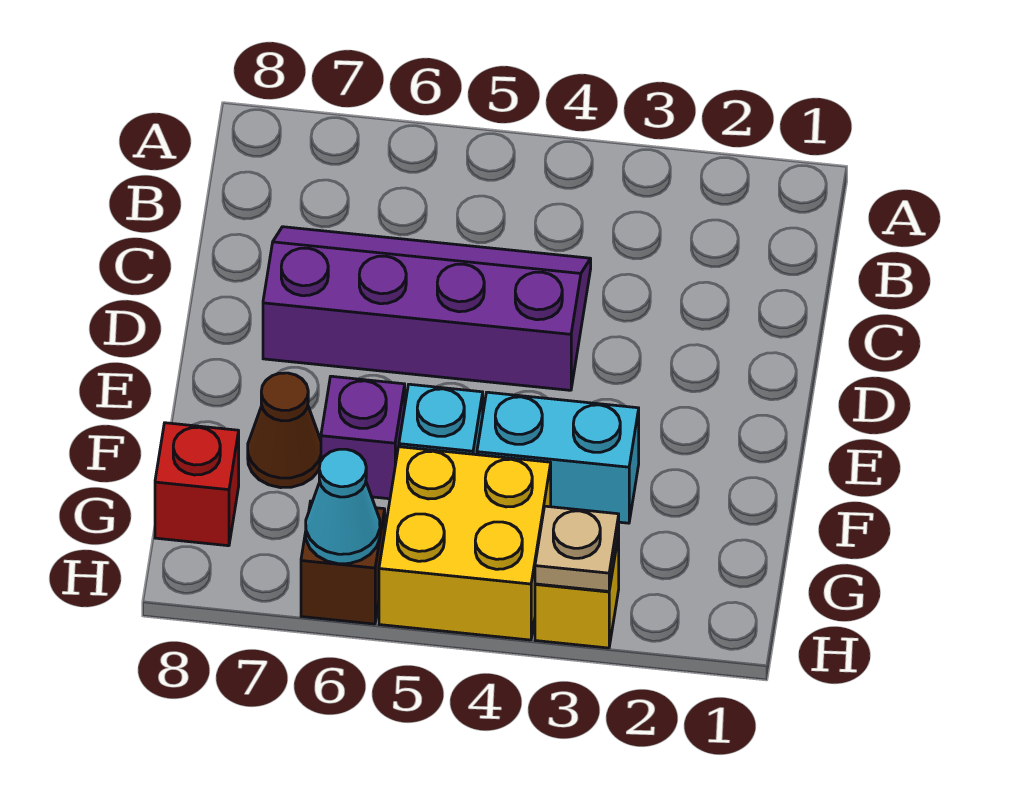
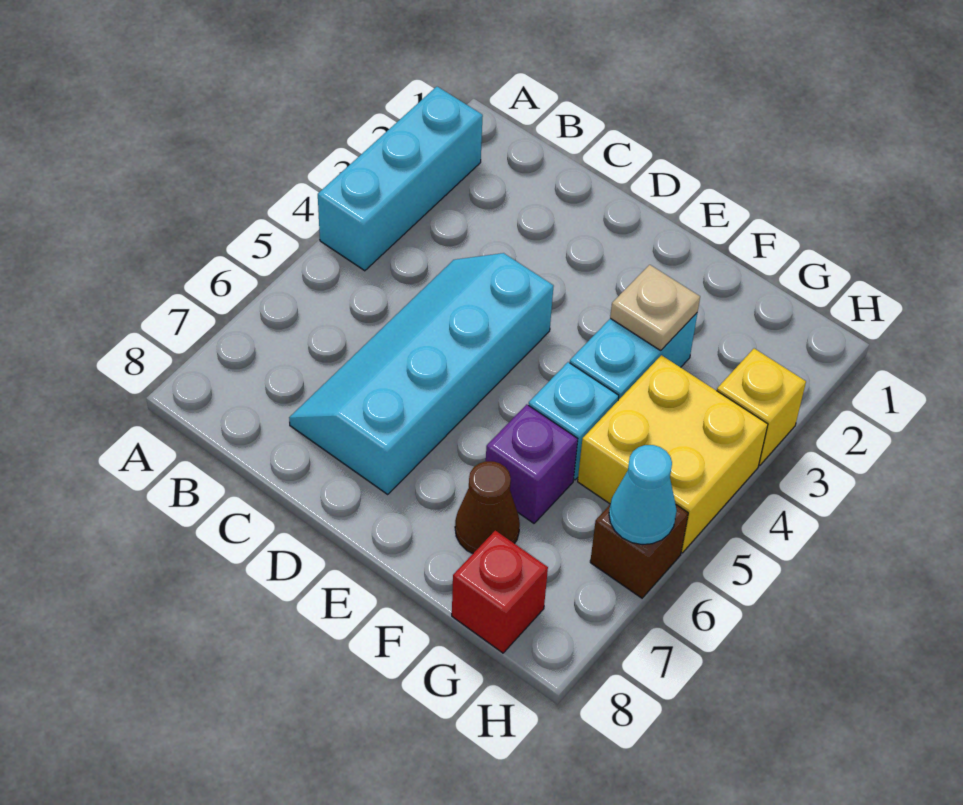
none -> cyan brick A2:A4 level 1
purple slope C4:D7 level 1 top D -> cyan slope C4:D7 level 1 top D
tan plate H3 level 2 -> tan plate F3 level 2

